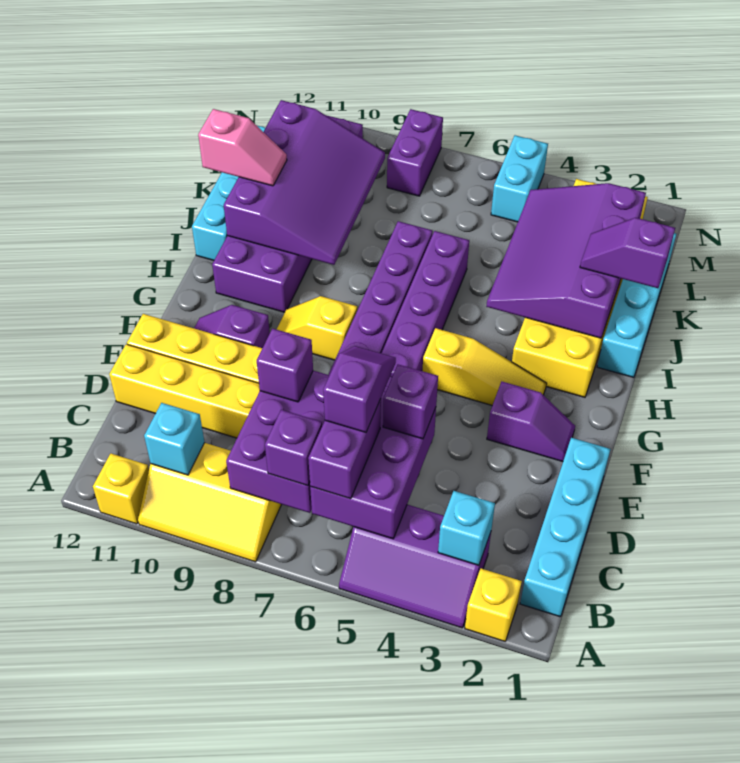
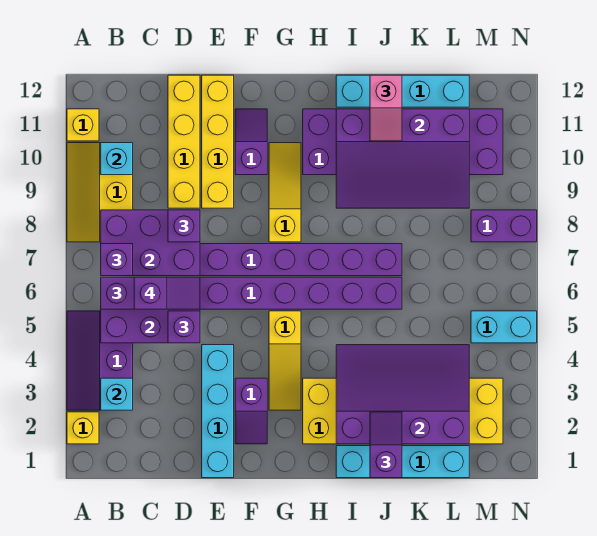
cyan brick B1:E1 level 1 -> cyan brick E1:E4 level 1
yellow slope G8:G9 level 1 top 8 -> yellow slope G8:G10 level 1 top 8

